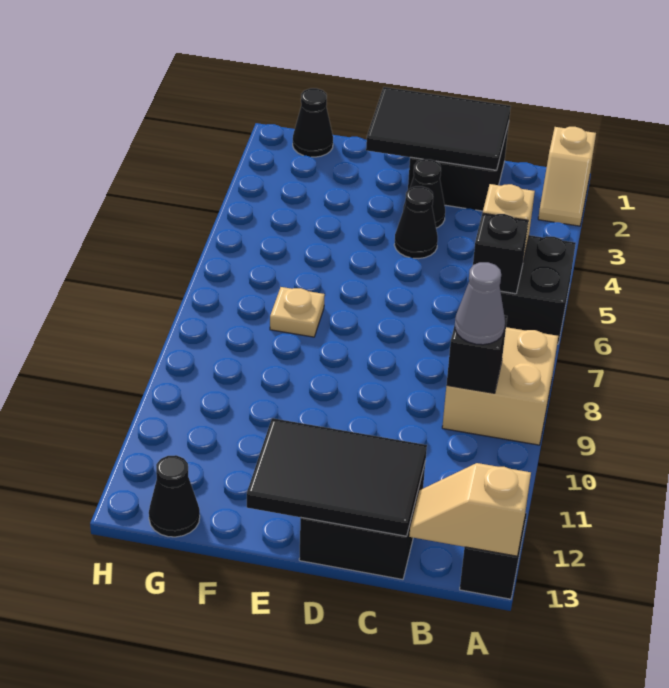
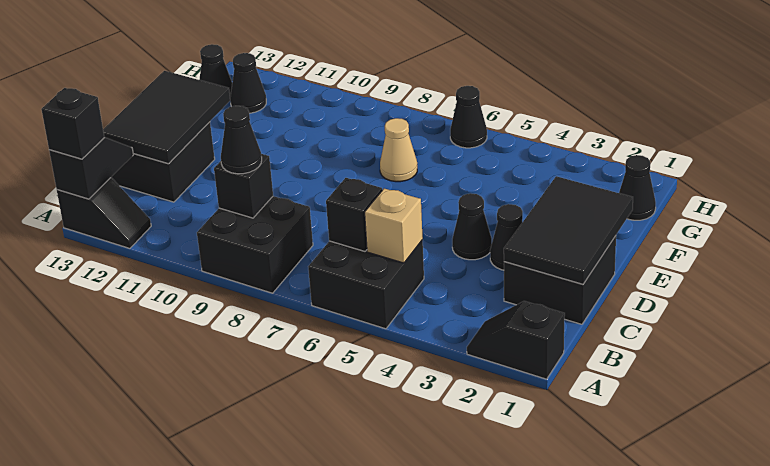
tan slope A1:A2 level 1 top 1 -> black slope A1:A2 level 1 top 1
tan brick A8:B9 level 1 -> black brick A8:B9 level 1
tan slope A13:B13 level 2 top A -> black slope A13:B13 level 2 top A
none -> black brick A13 level 3
grey cone B9 level 3 -> black cone B9 level 3
tan plate F7 level 1 -> tan cone F7 level 1
none -> black cone G12 level 1
none -> black cone H6 level 1

